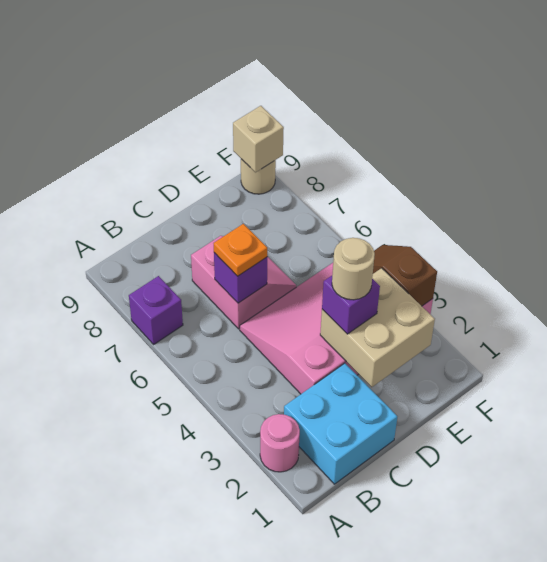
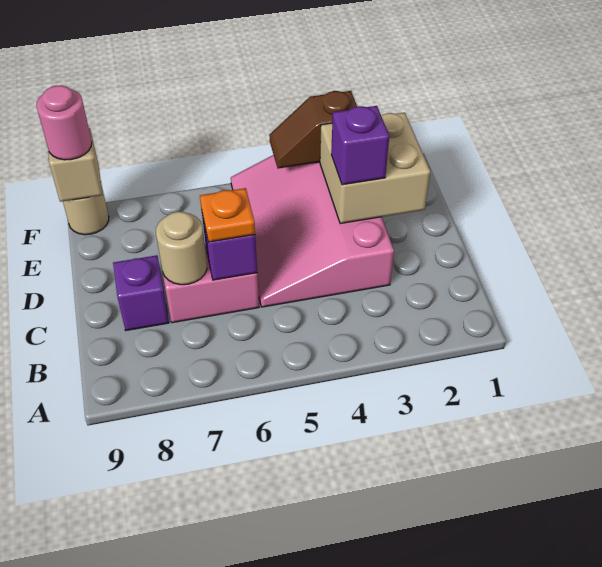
pink round brick A2 level 1 -> pink round brick F9 level 3
purple brick A7 level 1 -> purple brick C8 level 1
cyan brick B1:C2 level 1 -> none
tan round brick D3 level 4 -> tan round brick C7 level 2

